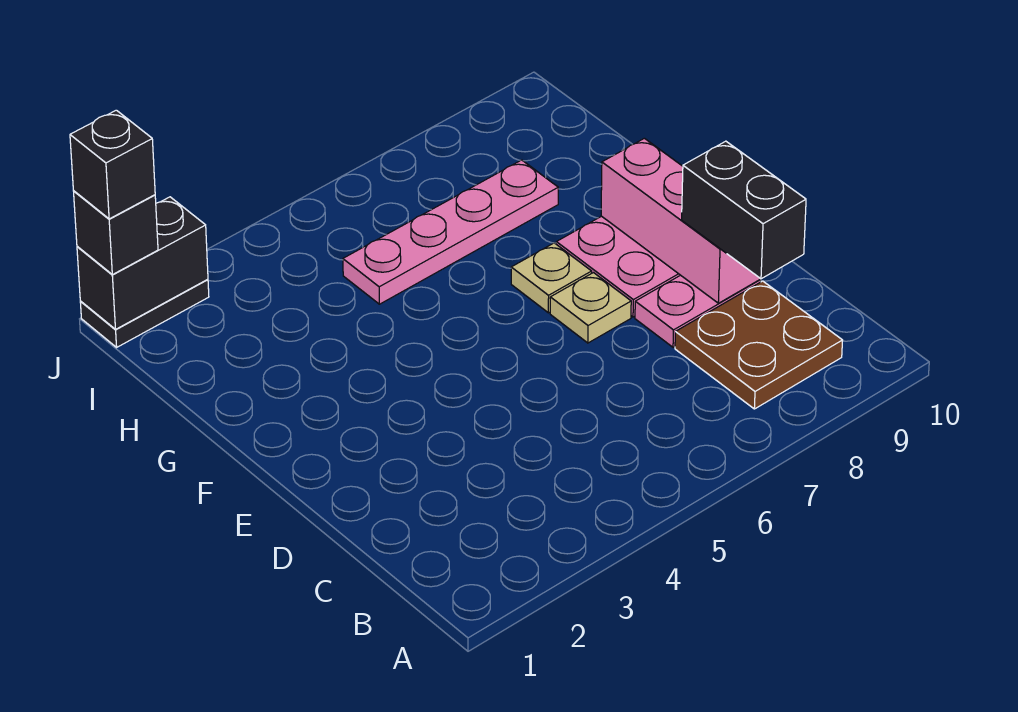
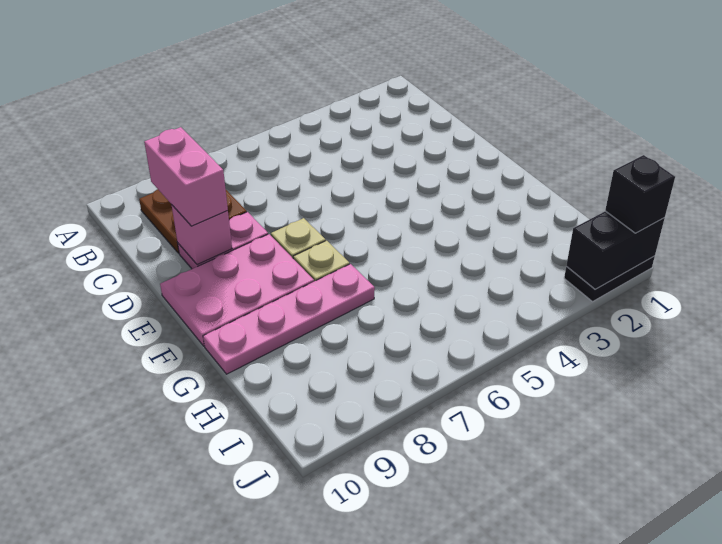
black brick C9:D9 level 3 -> pink brick C9:D9 level 3
pink brick D9:F9 level 2 -> pink brick D9 level 2
pink plate H5:H8 level 1 -> pink plate G7:G10 level 1
black brick J1 level 4 -> none

